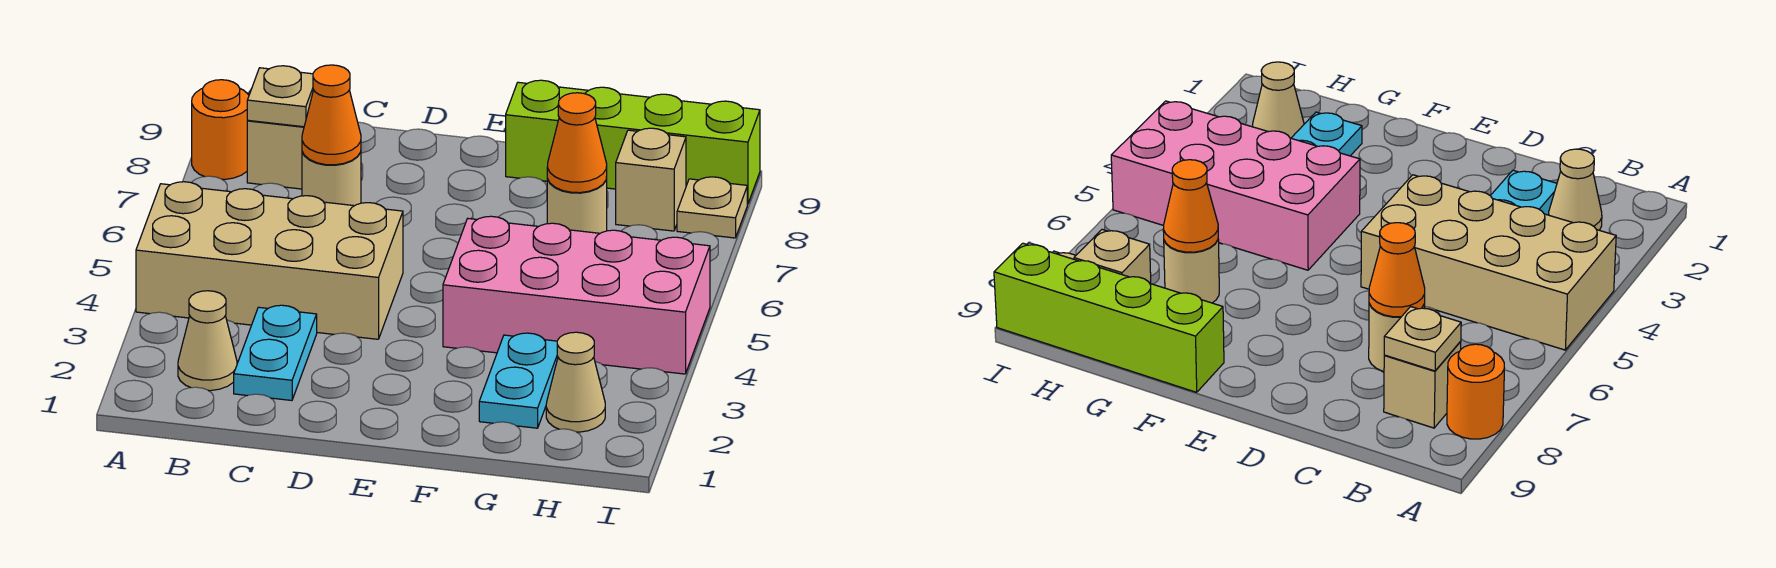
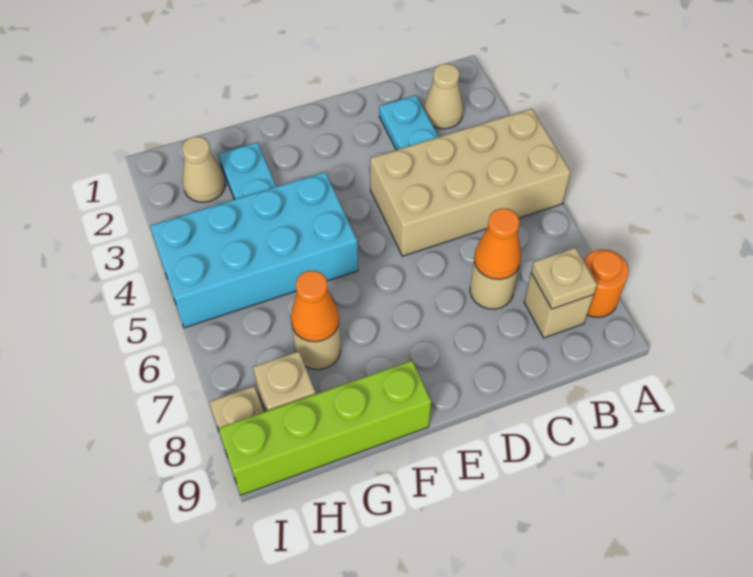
pink brick F4:I5 level 1 -> cyan brick F4:I5 level 1

